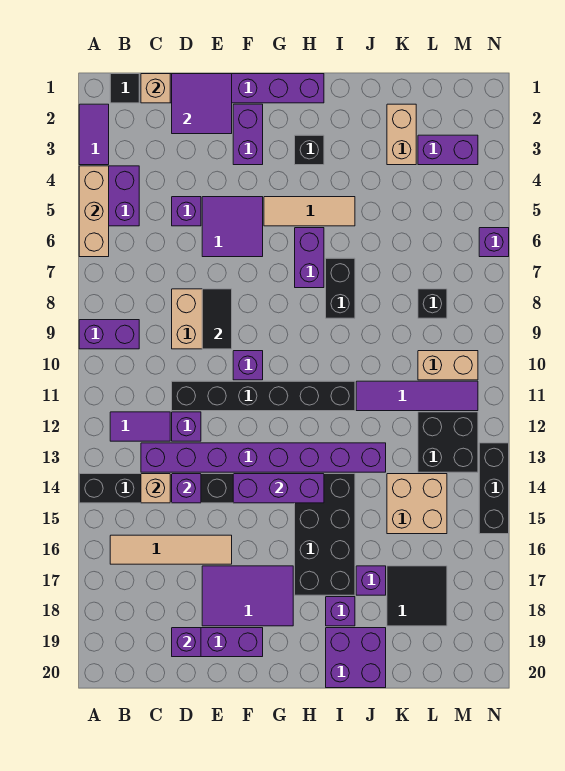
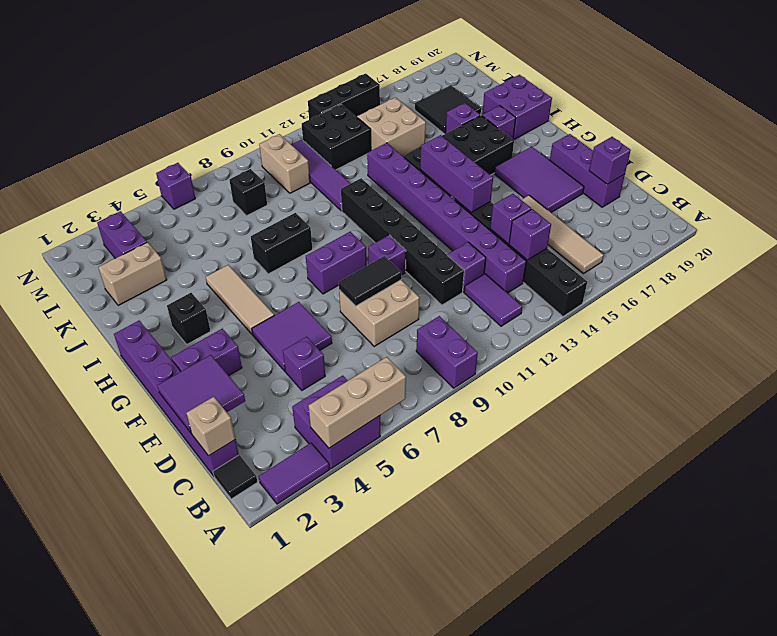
tan brick C14 level 2 -> purple brick C14 level 2
purple brick H6:H7 level 1 -> purple brick G8:G9 level 1

